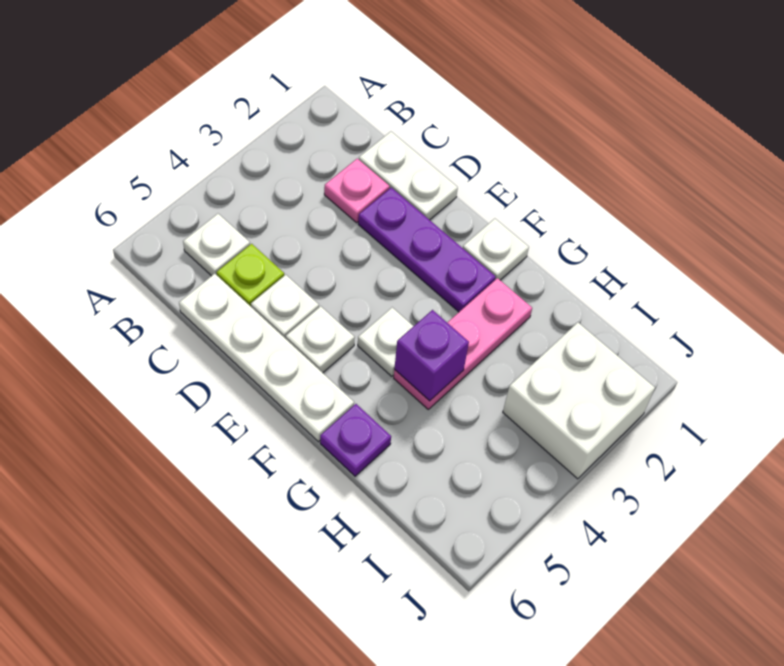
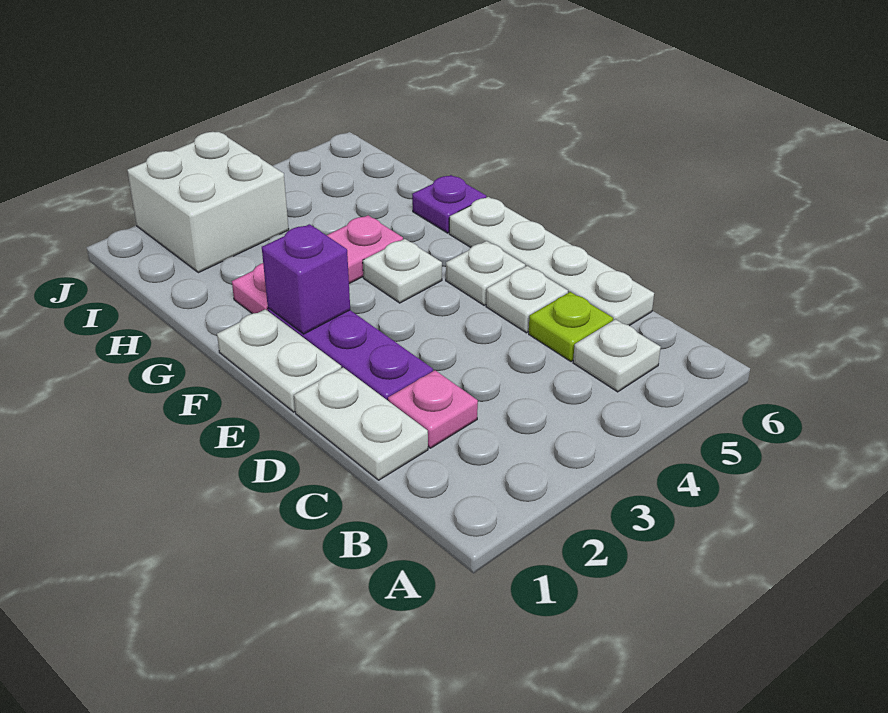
white plate F1 level 1 -> white plate E1:F1 level 1
purple brick G4 level 2 -> purple brick F2 level 2

